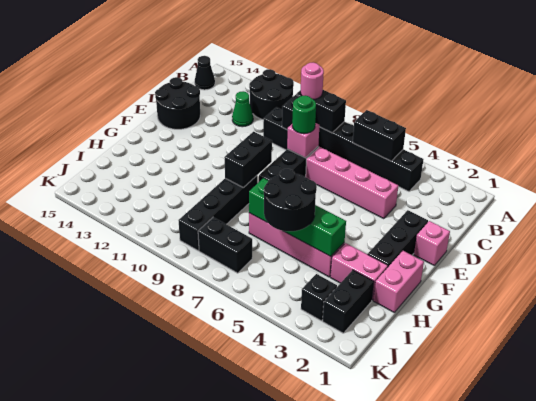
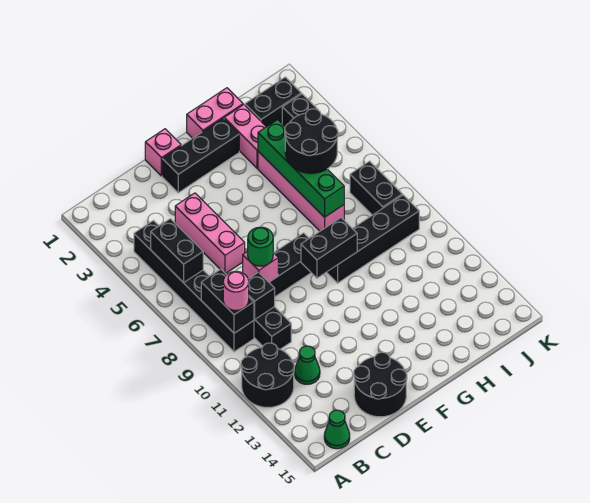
black cone B15 level 1 -> green cone B15 level 1
pink brick D4:D7 level 1 -> pink brick D4:D6 level 1

